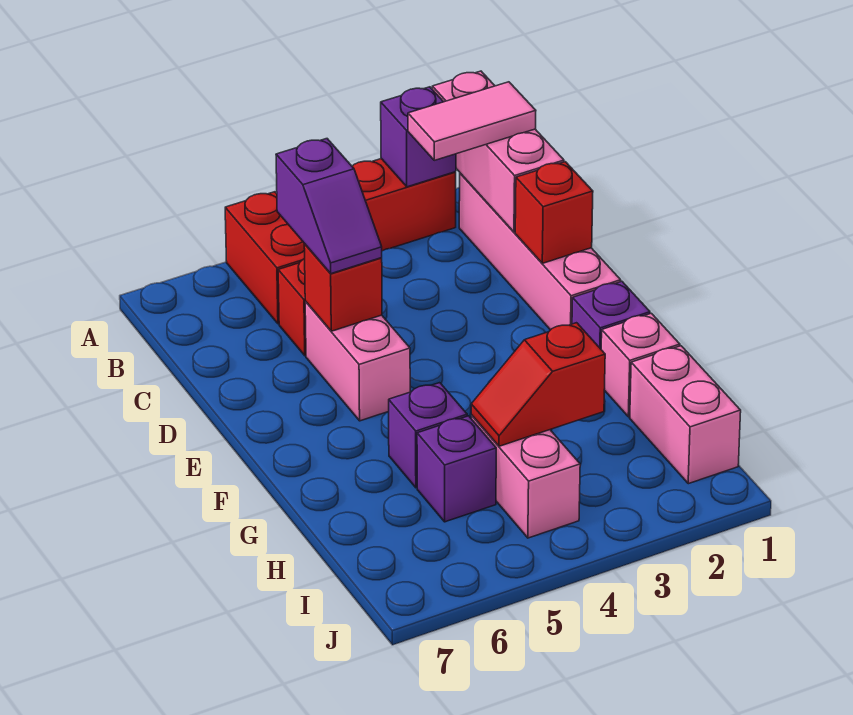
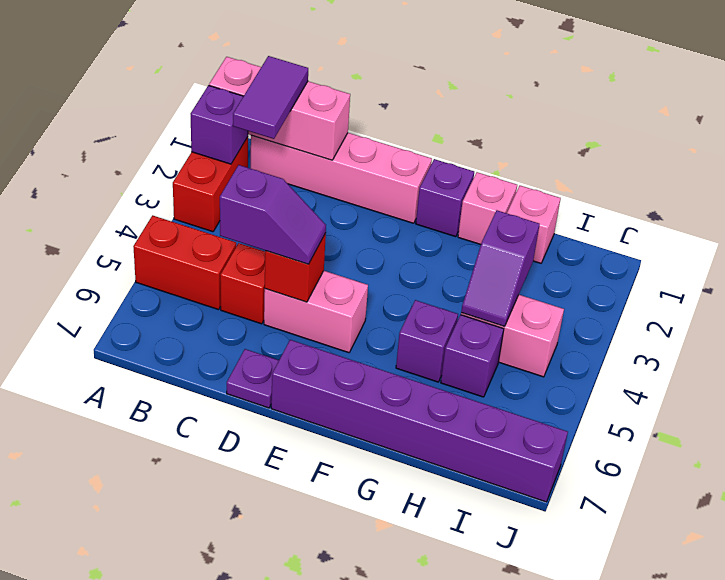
pink tile B1:B2 level 3 -> purple tile B1:B2 level 3
red brick D1 level 2 -> none
none -> purple plate D7 level 1
none -> purple brick E7:J7 level 1
pink brick H1:I1 level 1 -> pink brick H1 level 1
red slope H3:H4 level 2 top 3 -> purple slope H3:H4 level 2 top 3

